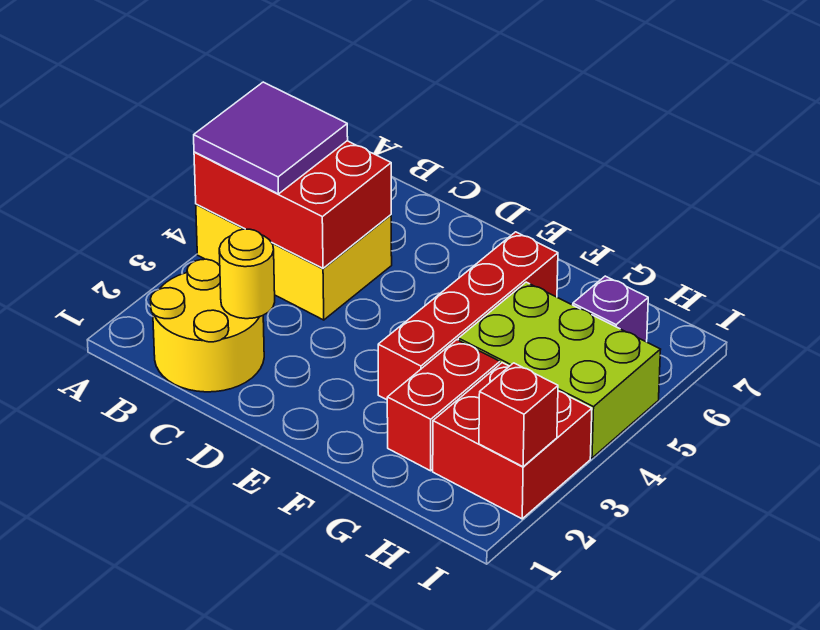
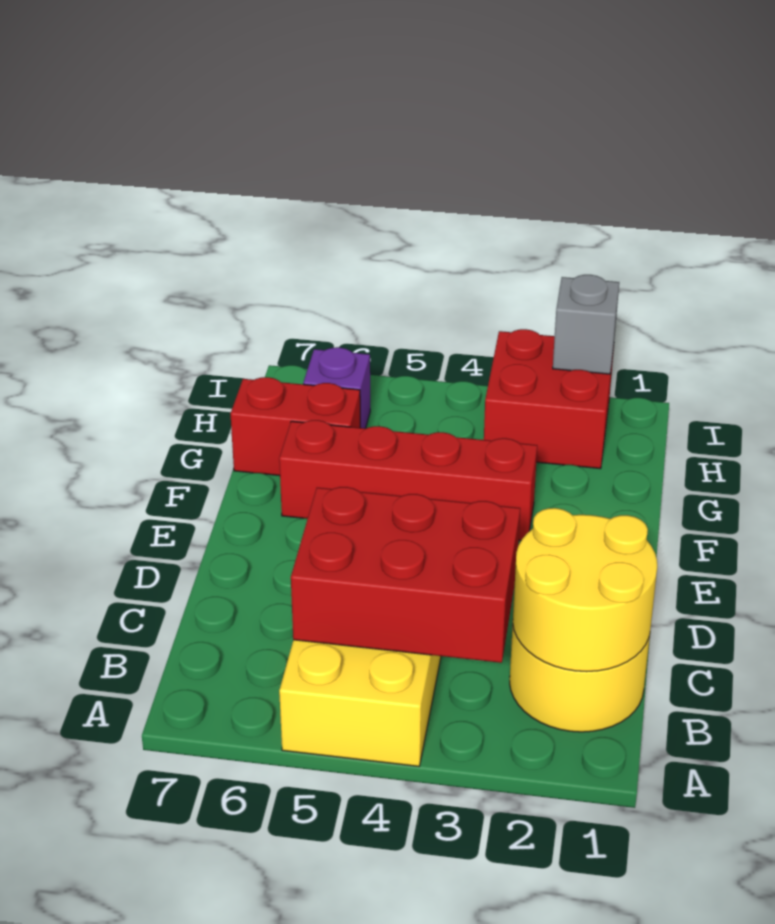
red brick A4:C5 level 2 -> red brick B3:C5 level 2
purple tile A4:B5 level 3 -> none
yellow round brick C2 level 2 -> yellow round brick B1:C2 level 2
red brick G2:G3 level 1 -> red brick G6:G7 level 1
lime brick G4:I5 level 1 -> none
red brick I2 level 2 -> grey brick I2 level 2

